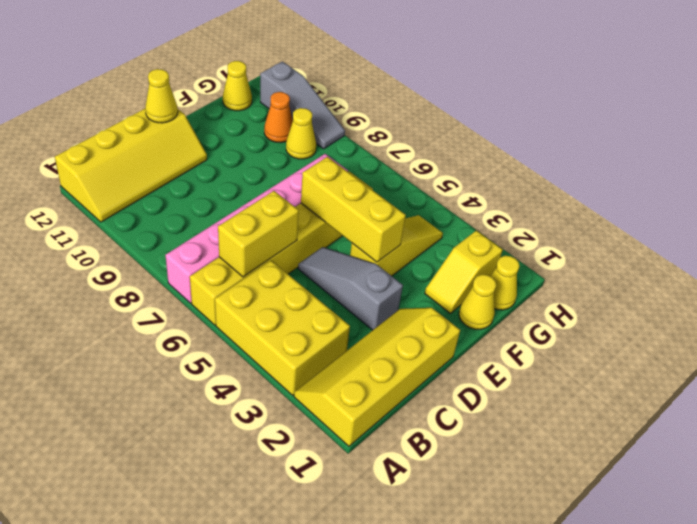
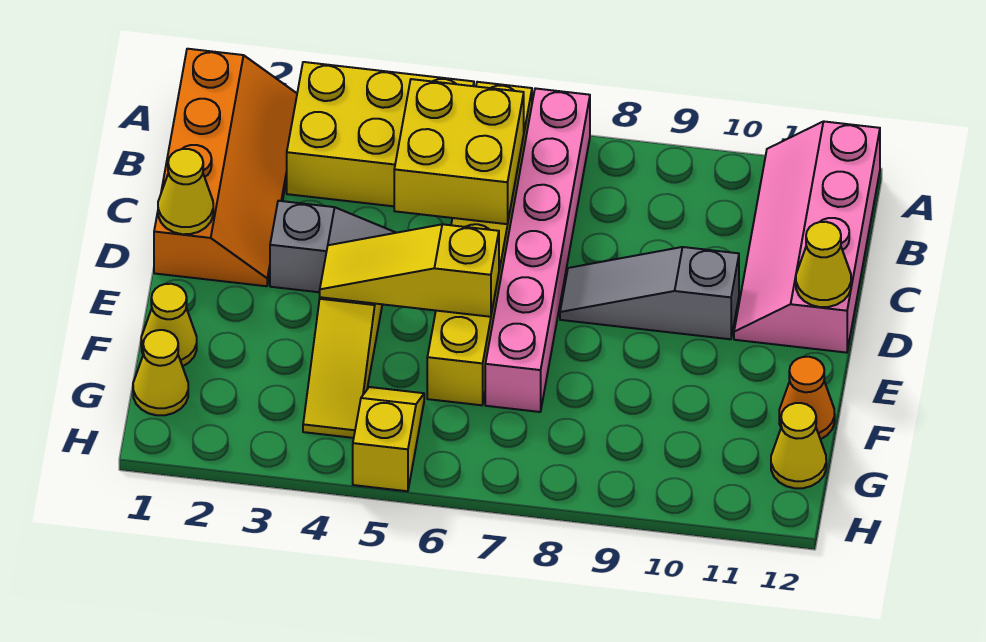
yellow slope A1:D2 level 1 top 1 -> orange slope A1:D2 level 1 top 1
yellow slope A11:D12 level 1 top 12 -> pink slope A11:D12 level 1 top 12
yellow brick B6:C6 level 2 -> yellow brick B5:C6 level 2
yellow brick E4:E6 level 2 -> yellow slope E4:E6 level 2 top 6
yellow slope F2:G2 level 1 top G -> yellow slope G5:H5 level 1 top H
yellow cone G9 level 1 -> yellow cone D1 level 2
orange cone G10 level 1 -> orange cone F12 level 1
grey slope H9:H11 level 1 top 11 -> grey slope D8:D10 level 1 top 10

